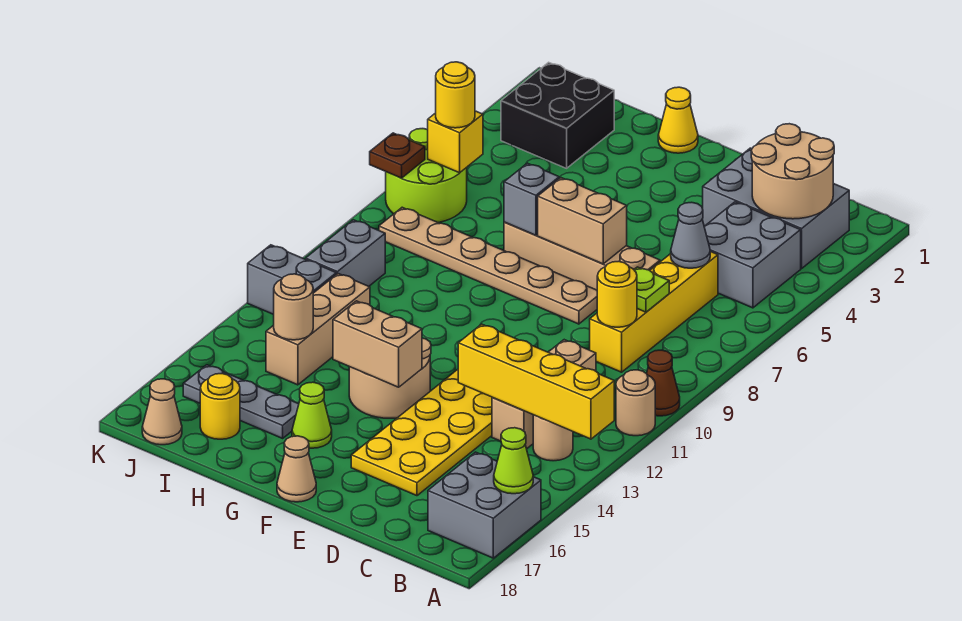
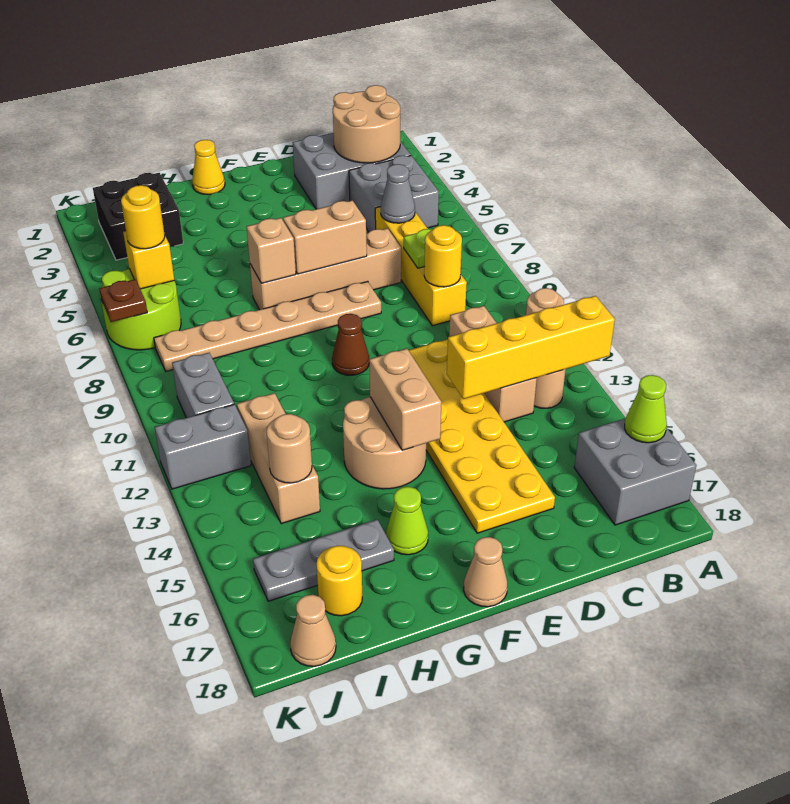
brown cone A10 level 1 -> brown cone F10 level 1
tan brick F14:G14 level 2 -> tan brick F13:F14 level 2
grey brick G7 level 2 -> tan brick G7 level 2

